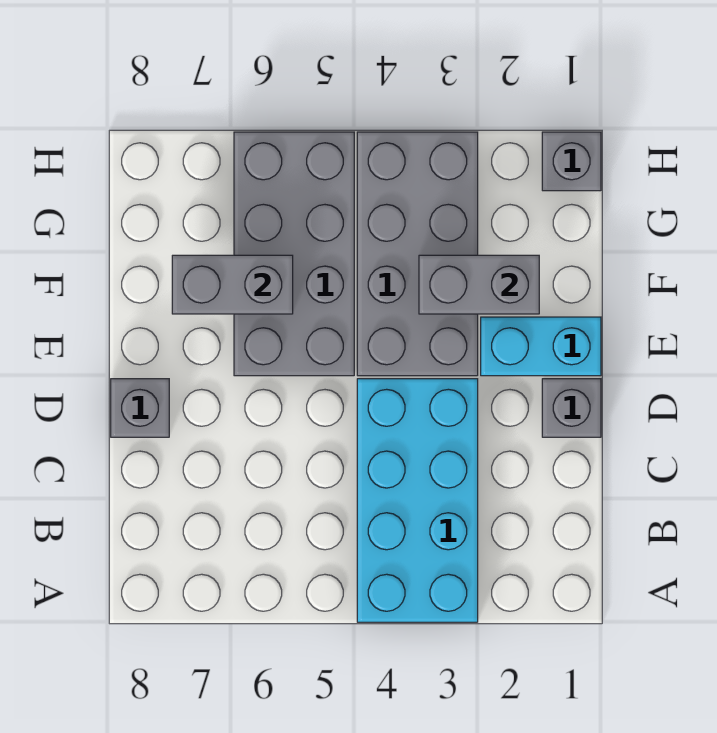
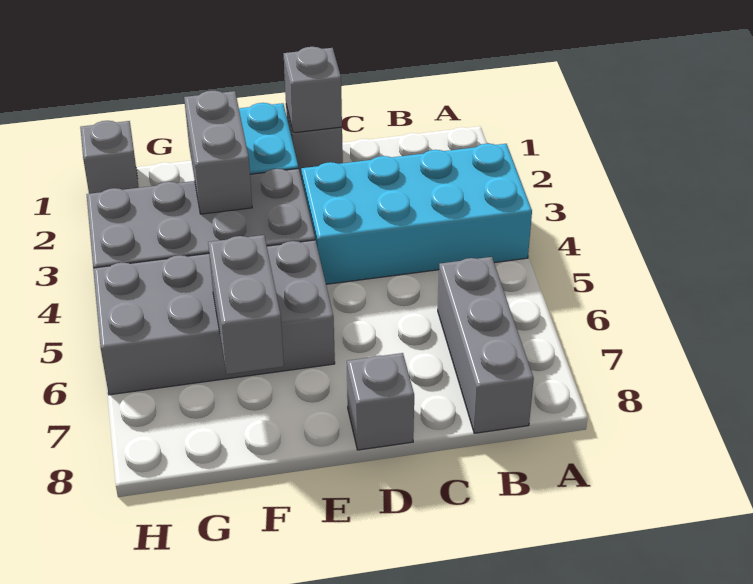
none -> grey brick B6:B8 level 1
none -> grey brick D1 level 2

